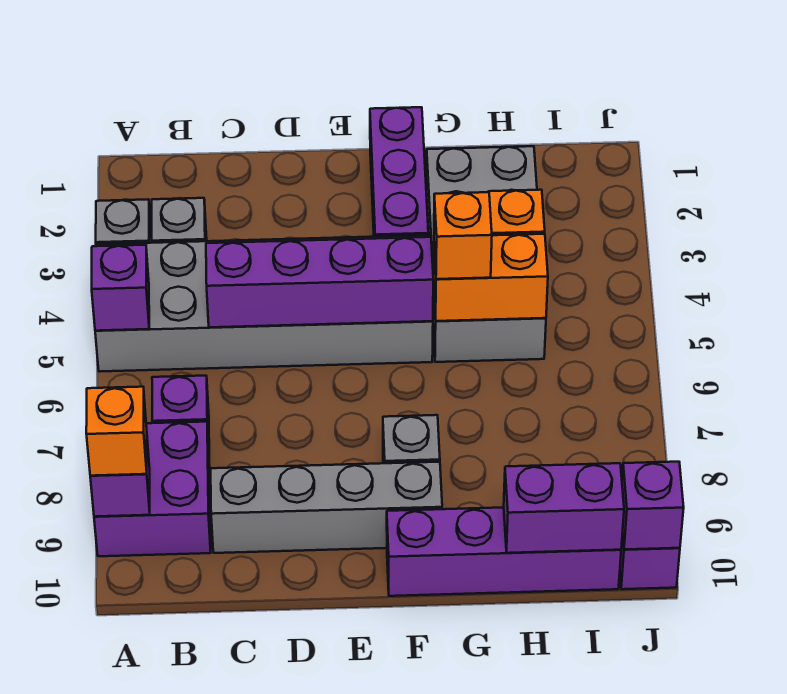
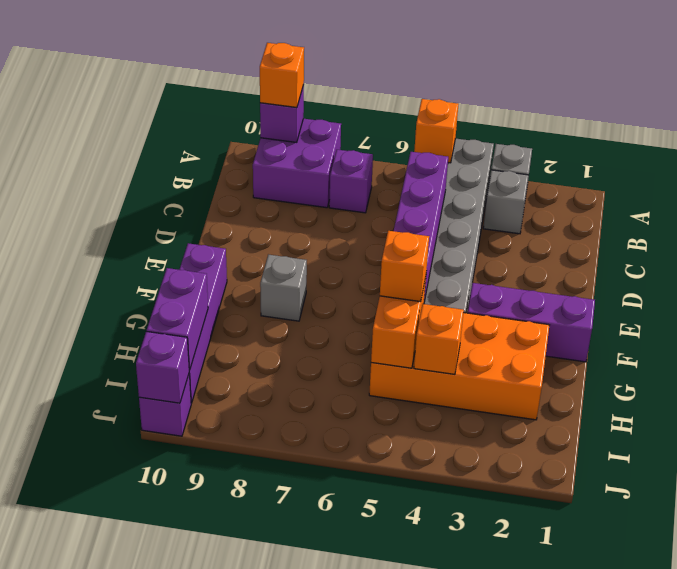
purple brick A5 level 2 -> orange brick A5 level 2
grey brick C9:F9 level 1 -> none
grey brick G2:H5 level 1 -> orange brick G2:H5 level 1

